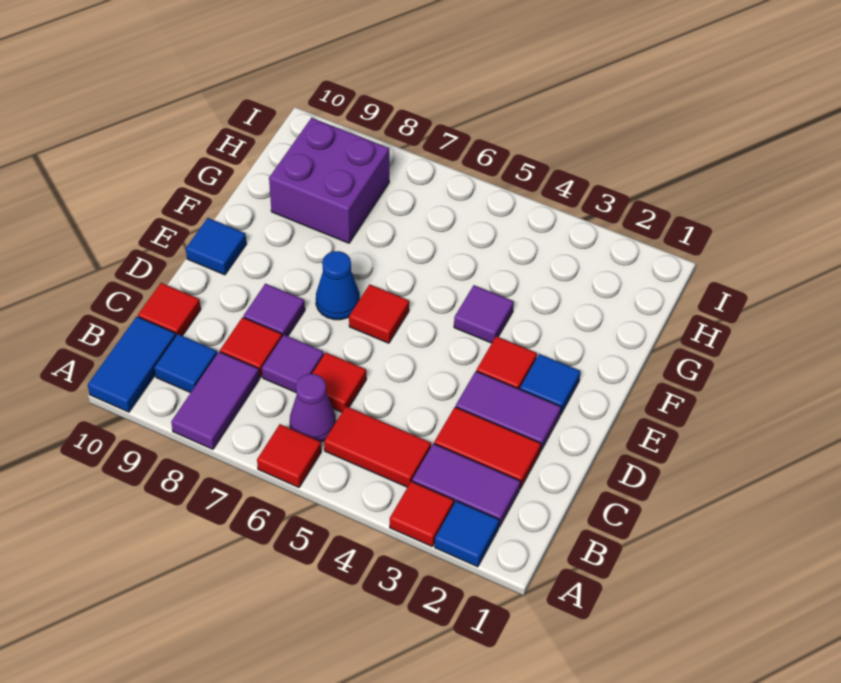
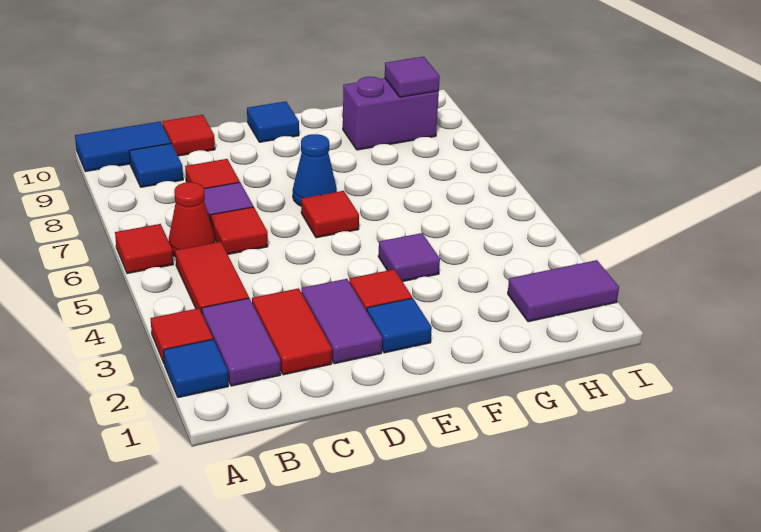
purple tile A8:B8 level 1 -> purple tile H2:I2 level 1
purple cone B6 level 1 -> red cone B6 level 1
purple tile D8 level 1 -> purple tile H9 level 2
purple brick G8:H9 level 1 -> purple brick G9:H9 level 1

